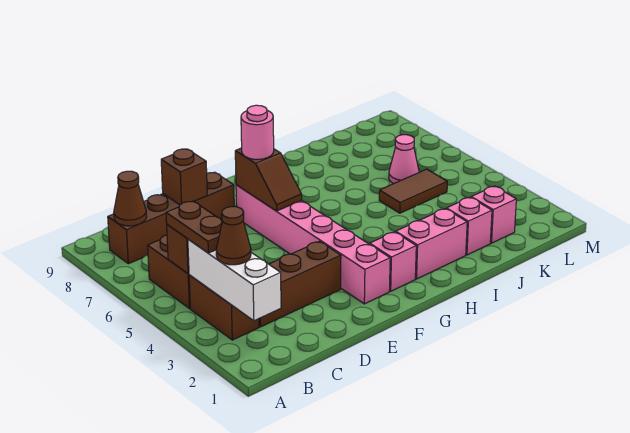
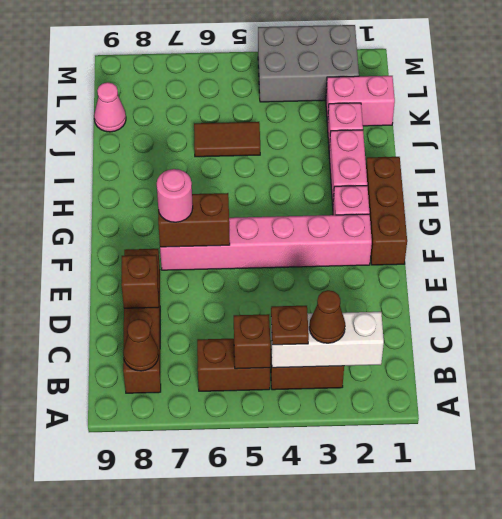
brown plate B4:B5 level 3 -> brown plate B4 level 3
brown brick C3:E3 level 1 -> brown brick F1:H1 level 1
brown slope F6:F7 level 2 top 7 -> brown brick F6:F7 level 2
brown tile J5:K5 level 1 -> brown tile J5:J6 level 1
pink brick K2 level 1 -> pink brick K1:K2 level 1
pink cone K6 level 1 -> pink cone K9 level 1
none -> grey brick L2:M4 level 1

